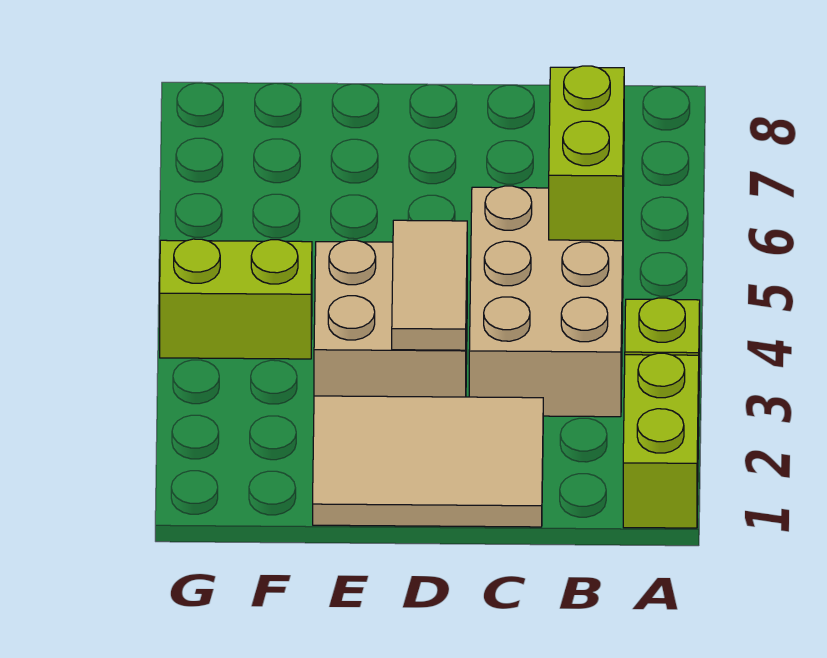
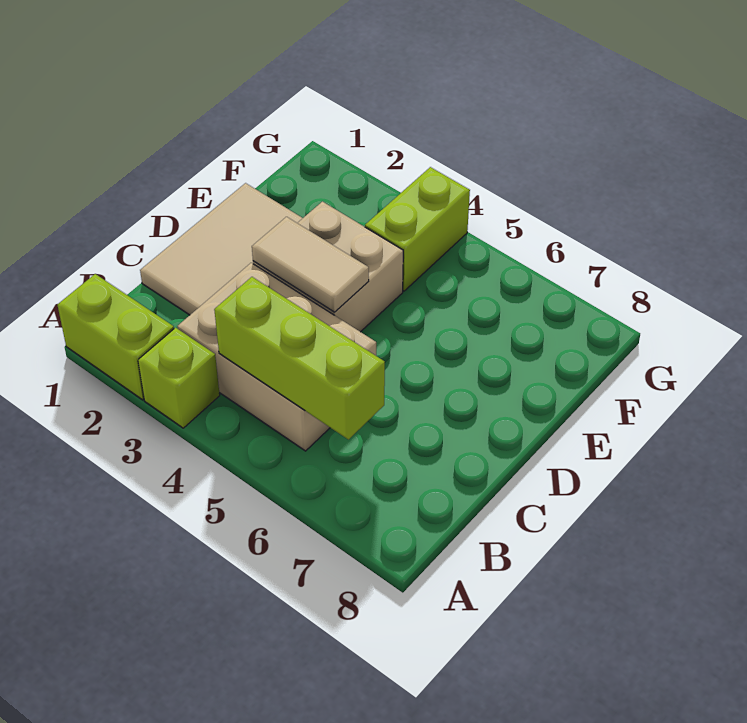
lime brick B5:B6 level 2 -> lime brick B4:B6 level 2

